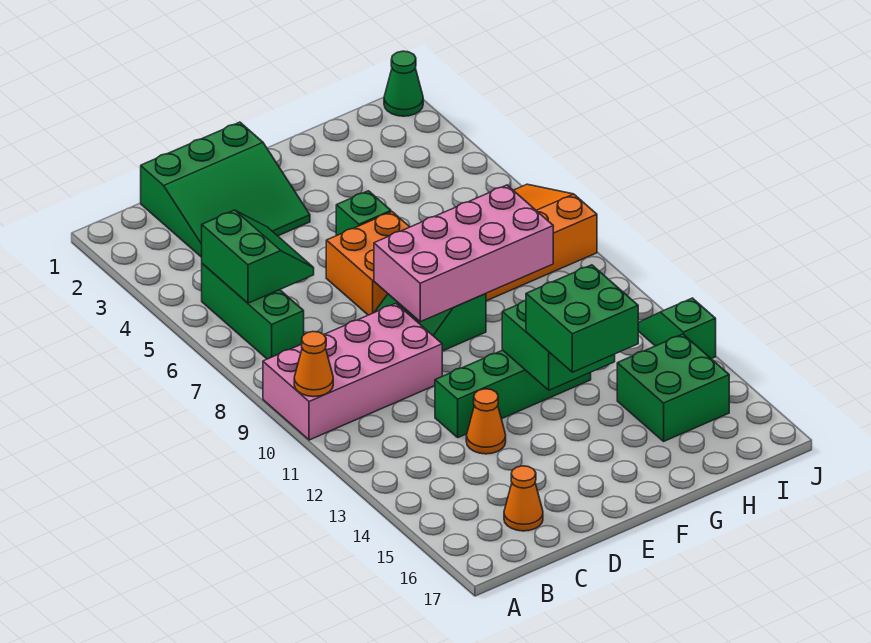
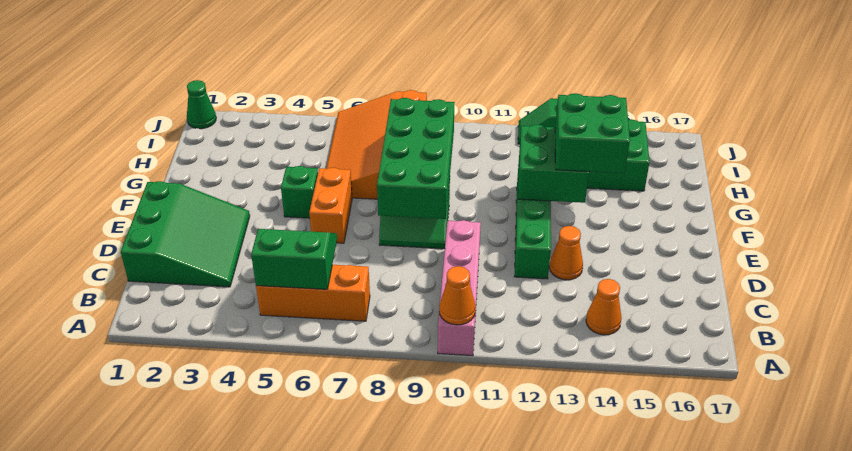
pink brick A9:D10 level 1 -> pink brick A10:D10 level 1
green brick B5:B7 level 1 -> orange brick B5:B7 level 1
orange cone C16 level 1 -> orange cone B14 level 1
orange brick E6:F7 level 1 -> orange brick E6:F6 level 1
pink brick E8:H9 level 2 -> green brick E8:H9 level 2

